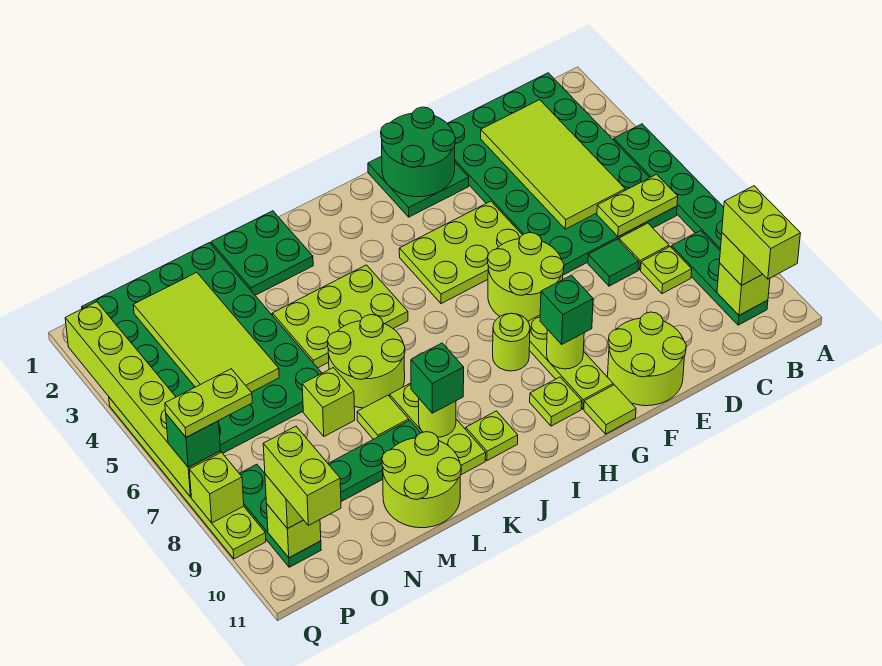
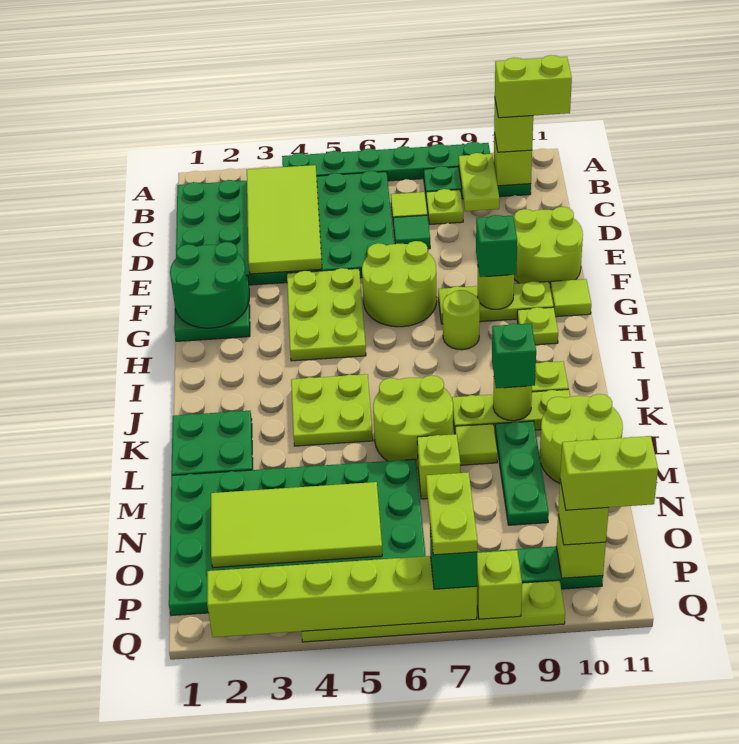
lime plate B6:C6 level 2 -> lime plate B9:C9 level 2
lime tile C2:D5 level 2 -> lime tile B3:E4 level 2
lime plate J4:L5 level 1 -> lime plate J4:K5 level 1

